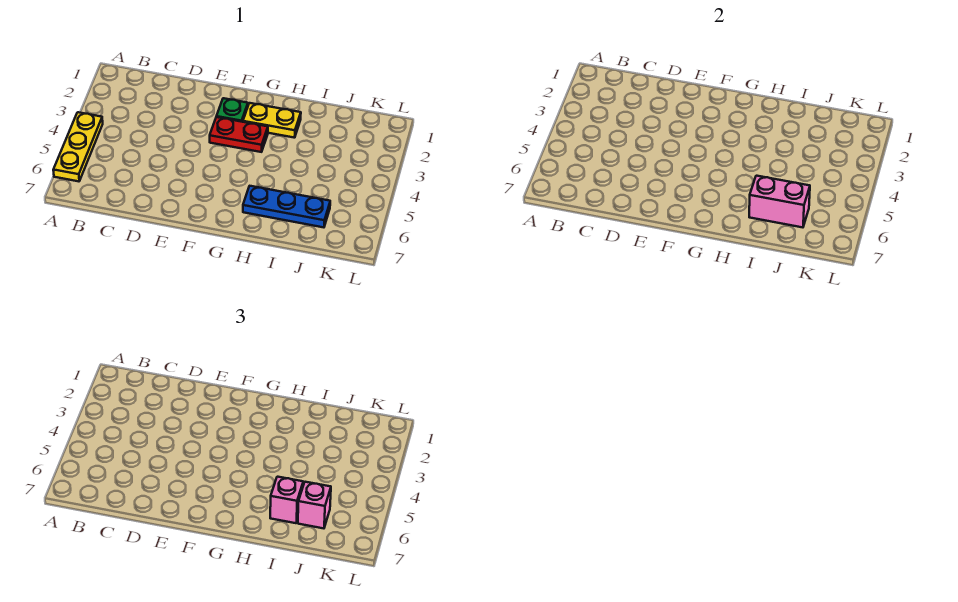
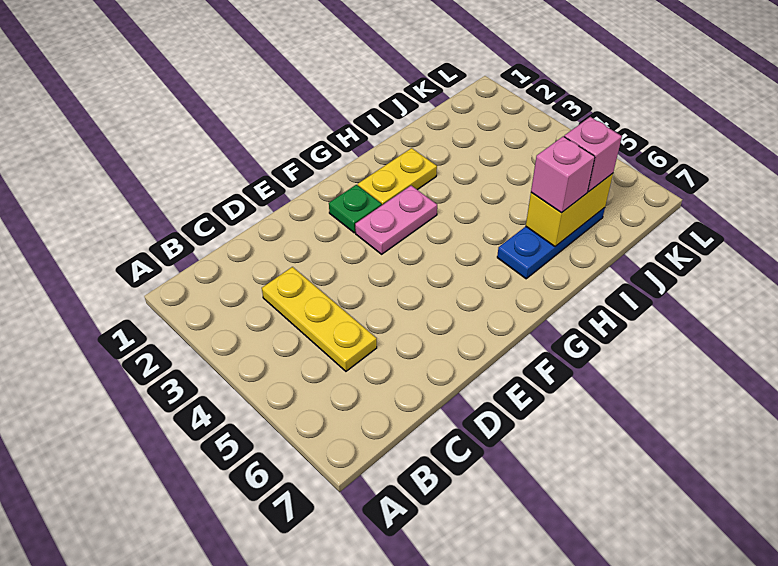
yellow plate A4:A6 level 1 -> yellow plate C3:C5 level 1
red plate F3:G3 level 1 -> pink plate F3:G3 level 1
pink brick I6:J6 level 2 -> yellow brick I6:J6 level 2

